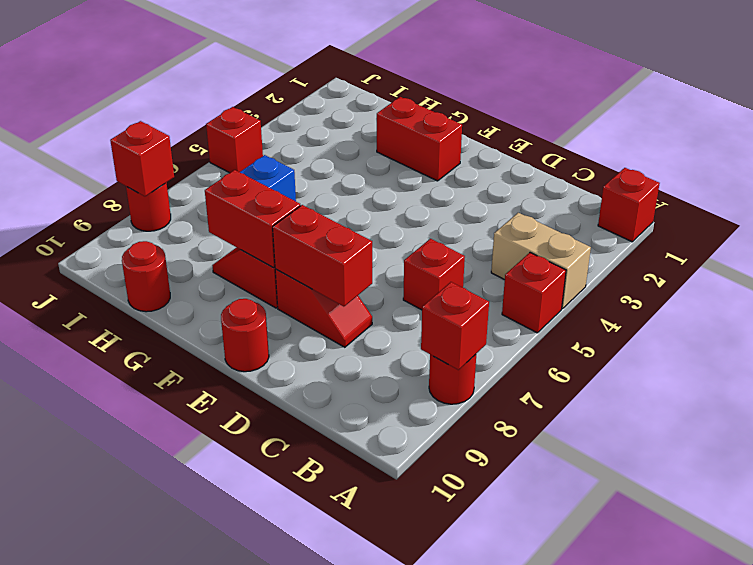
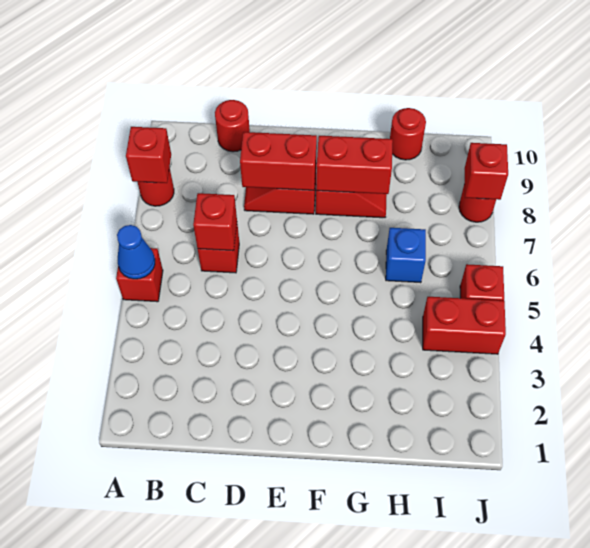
red brick A1 level 1 -> red brick C6 level 2
tan brick A4:B4 level 1 -> none
none -> blue cone A5 level 2
red round brick E10 level 1 -> red round brick C10 level 1
red brick F2:G2 level 1 -> red brick I4:J4 level 1

